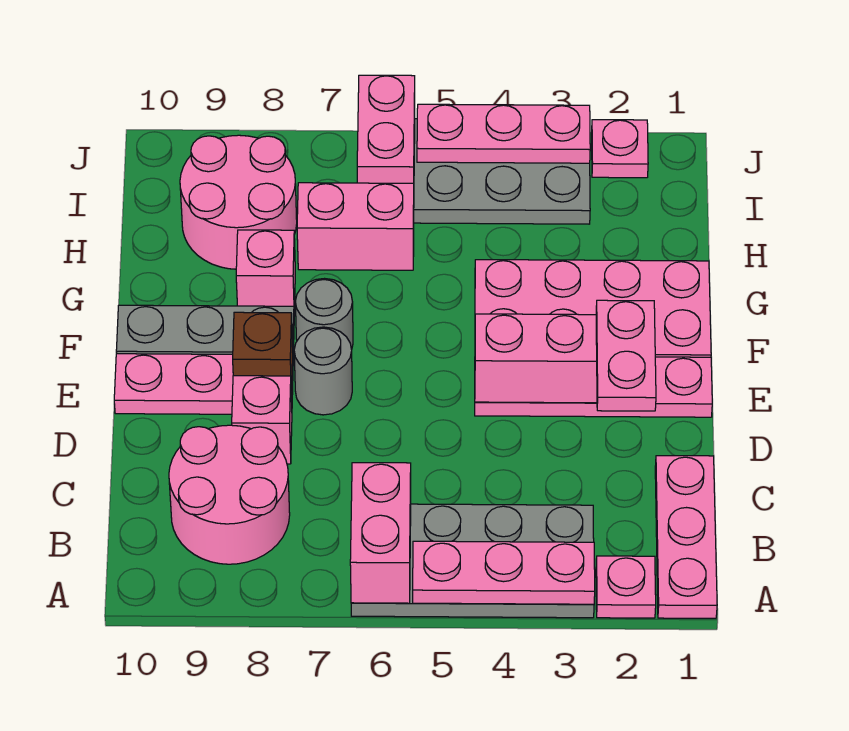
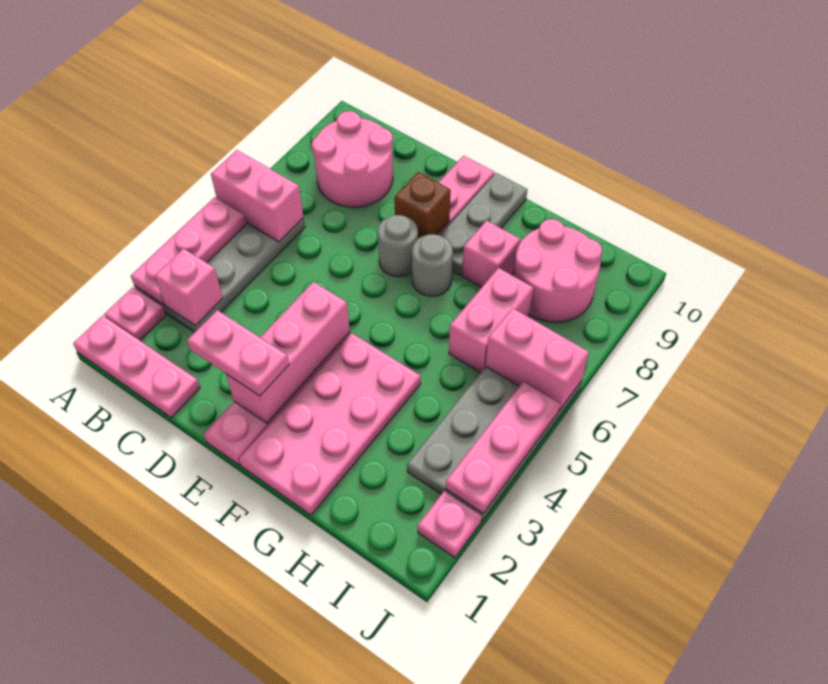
pink brick D8 level 1 -> pink brick B3 level 2

